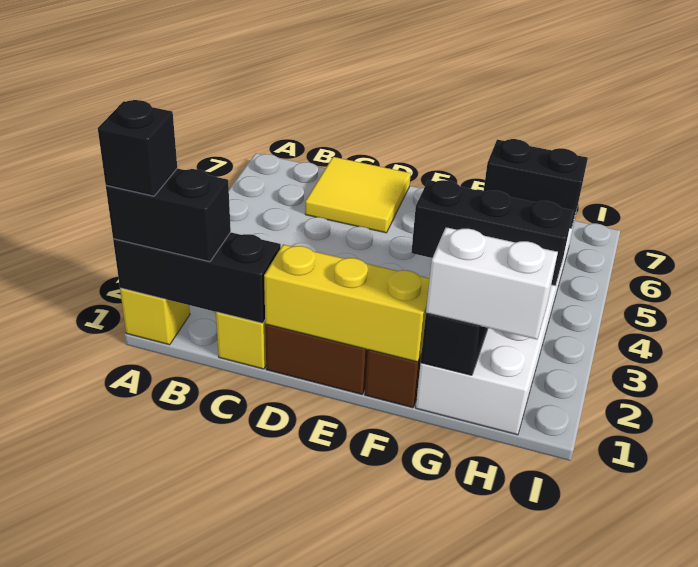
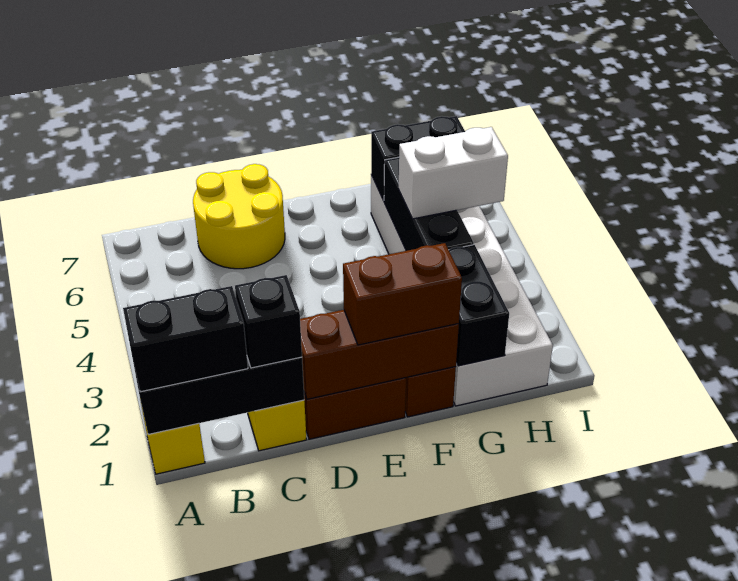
black brick A1 level 4 -> black brick C1 level 3
yellow tile C6:D7 level 1 -> yellow round brick C6:D7 level 1
yellow brick D1:F1 level 2 -> brown brick D1:F1 level 2
none -> brown brick E1:F1 level 3
black brick F4:H4 level 2 -> black brick G3:G5 level 2
white brick G1:H1 level 3 -> white brick G4:H4 level 3

